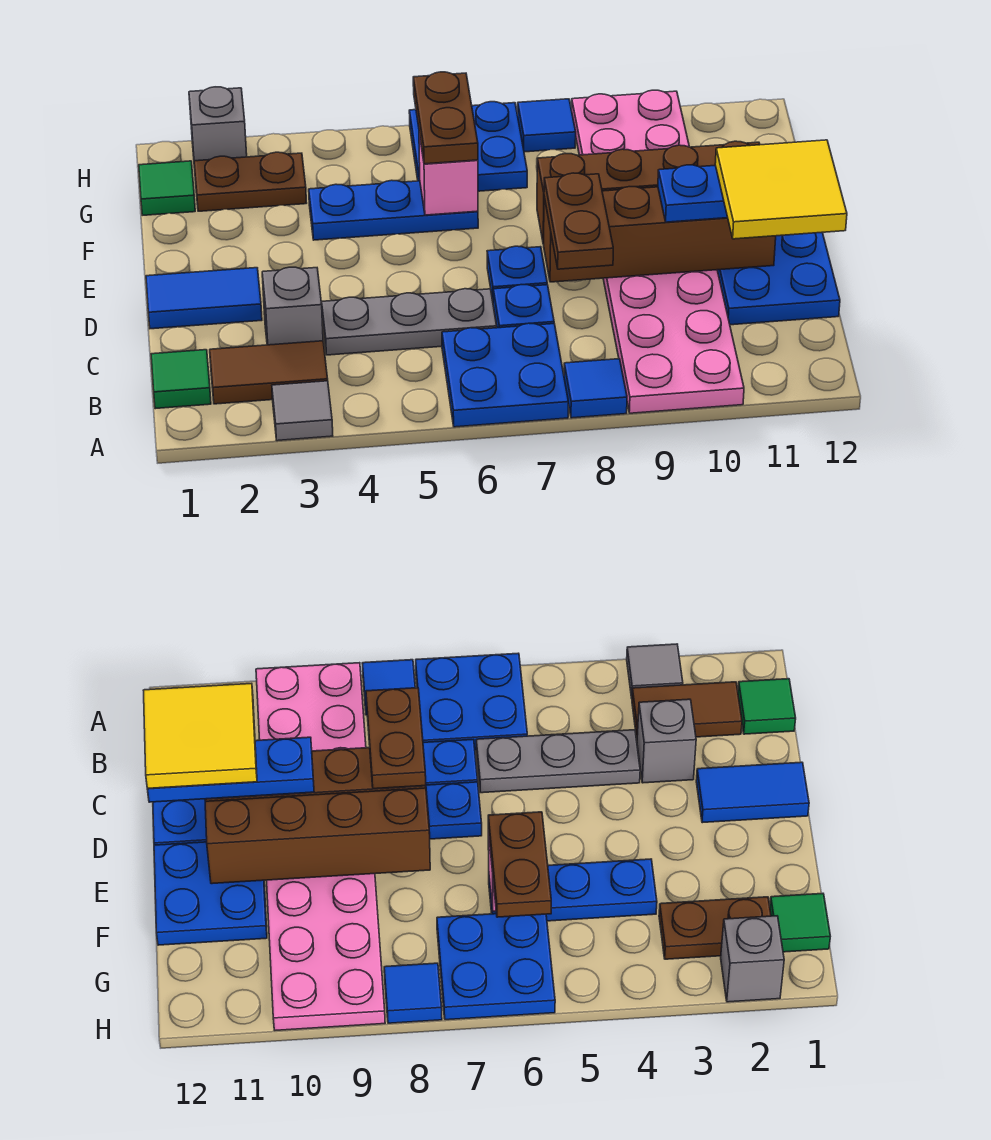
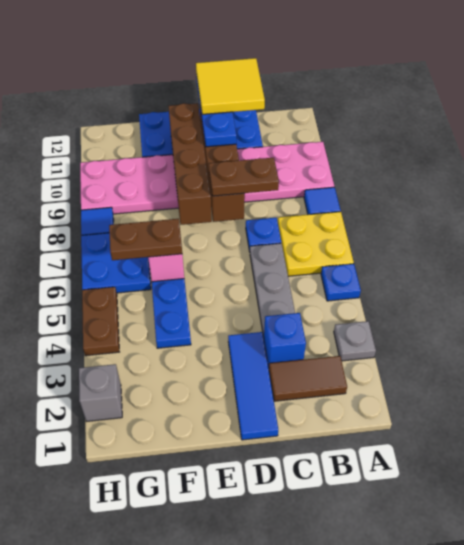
grey tile A3 level 1 -> grey plate A3 level 1
blue plate A6:B7 level 1 -> yellow plate A6:B7 level 1
green tile B1 level 1 -> none
brown tile B2:B3 level 1 -> brown tile B2:C2 level 1
grey brick C3 level 1 -> blue brick C3 level 1
blue tile D1:D2 level 1 -> blue tile D1:D3 level 1
blue plate D7 level 1 -> blue plate A5 level 1
green tile G1 level 1 -> none
brown plate G2:G3 level 1 -> brown plate H4:H5 level 1

